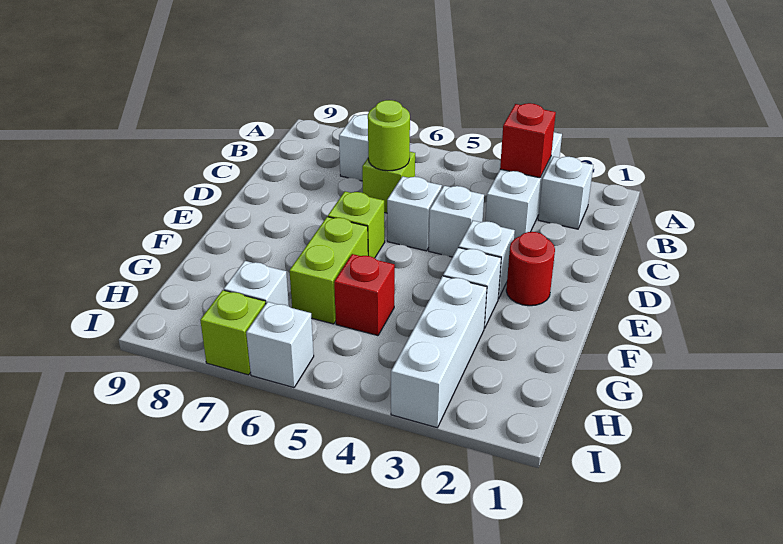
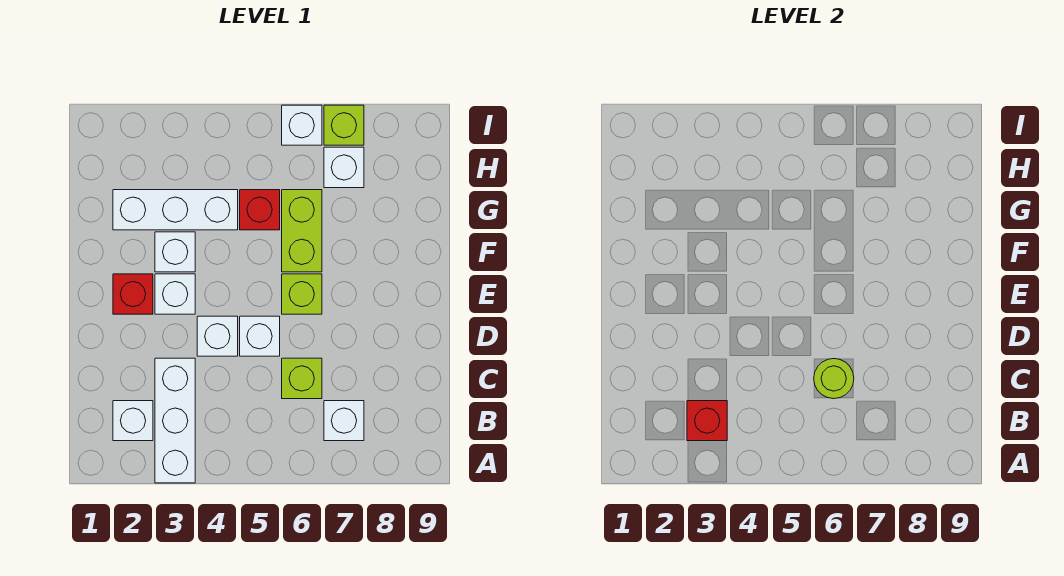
red round brick E2 level 1 -> red brick E2 level 1
white brick G3:I3 level 1 -> white brick G2:G4 level 1

